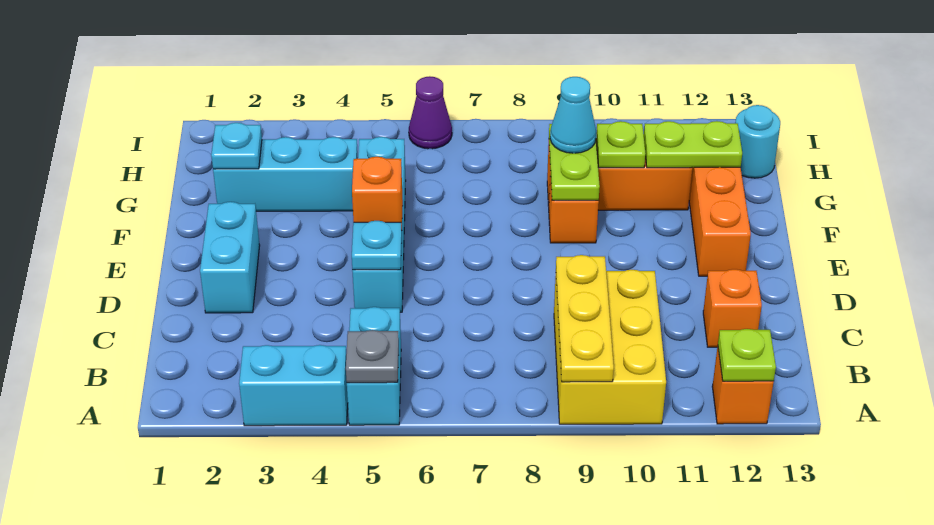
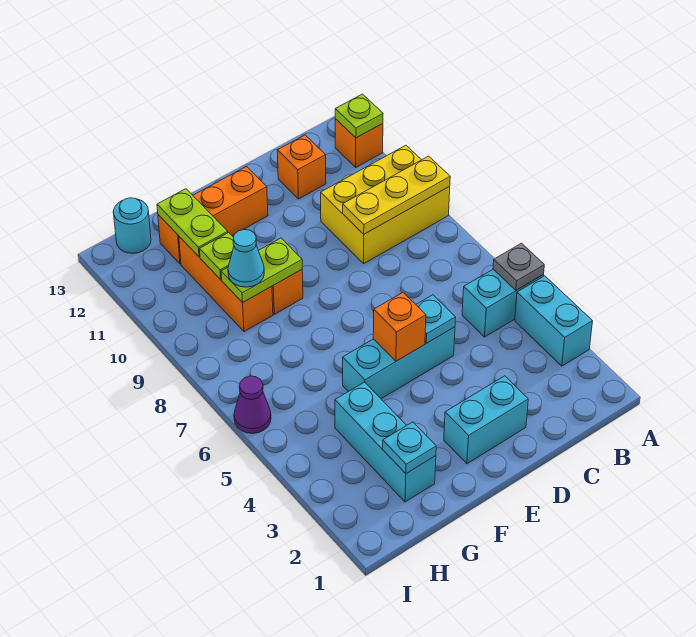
cyan brick D5:G5 level 1 -> cyan brick D5:F5 level 1

